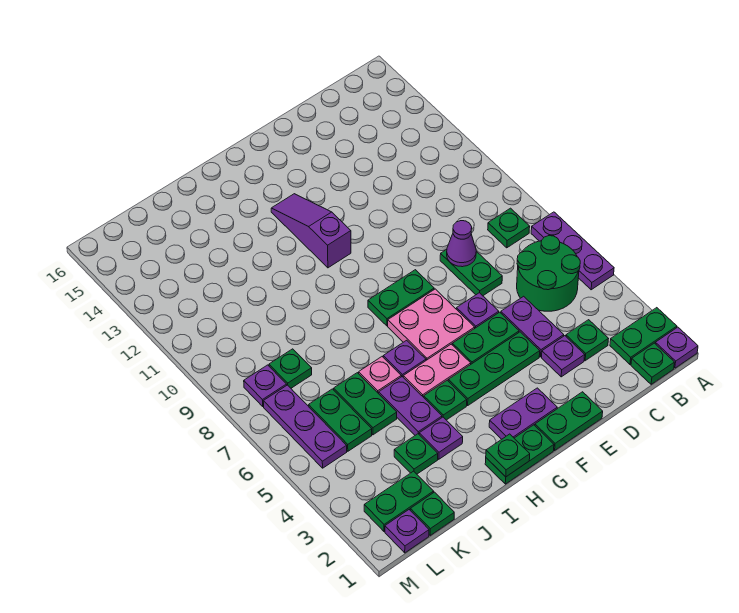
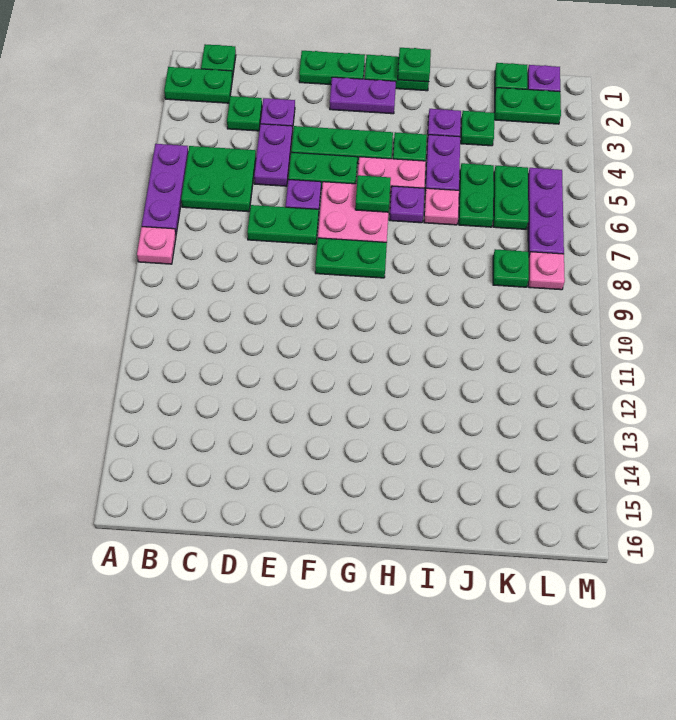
purple plate A1 level 1 -> none
none -> pink plate A8 level 1
green round brick B5:C6 level 1 -> green plate B5:C6 level 1
green plate B8 level 1 -> green plate G6 level 2
green plate D7:D8 level 1 -> green plate D7:E7 level 1
purple cone D8 level 2 -> none
purple slope G11:G13 level 1 top 11 -> none
purple plate L8 level 1 -> pink plate L8 level 1

